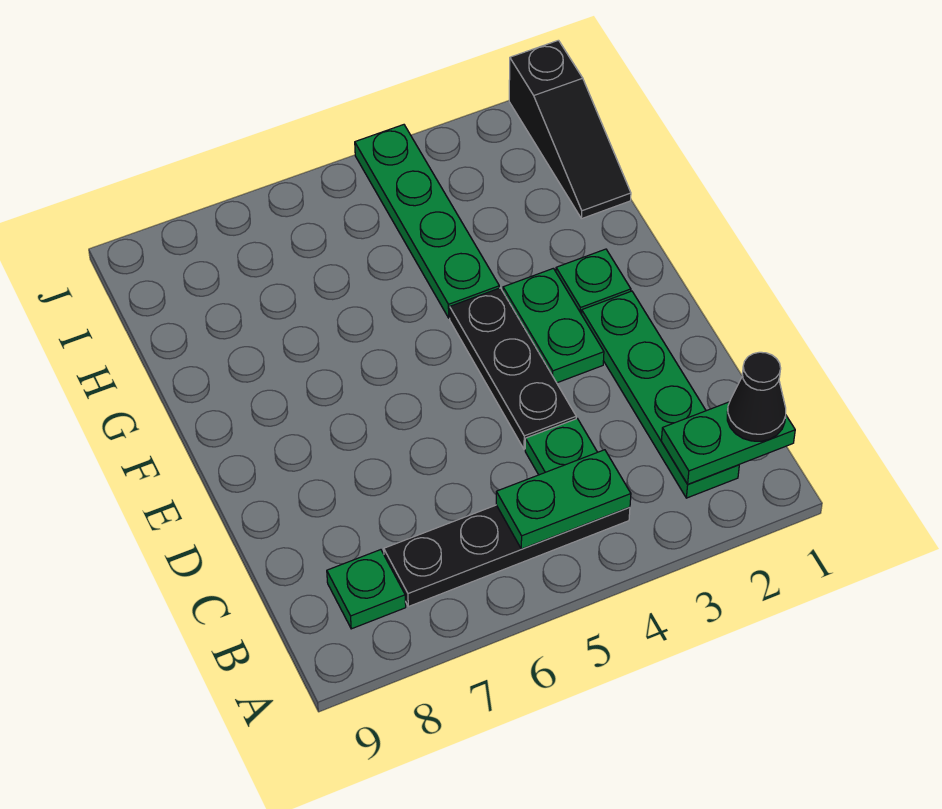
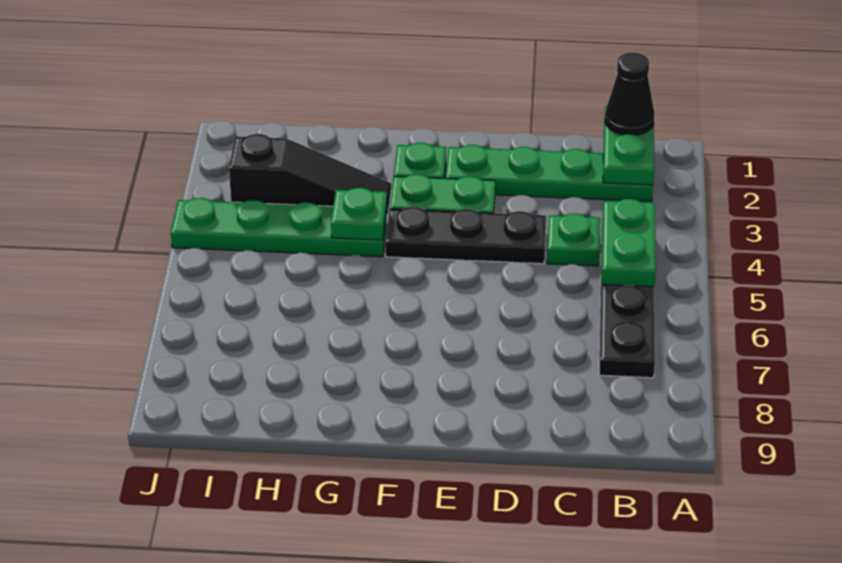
green plate B8 level 1 -> green plate G4 level 2
black slope H1:J1 level 1 top J -> black slope G3:I3 level 1 top I

